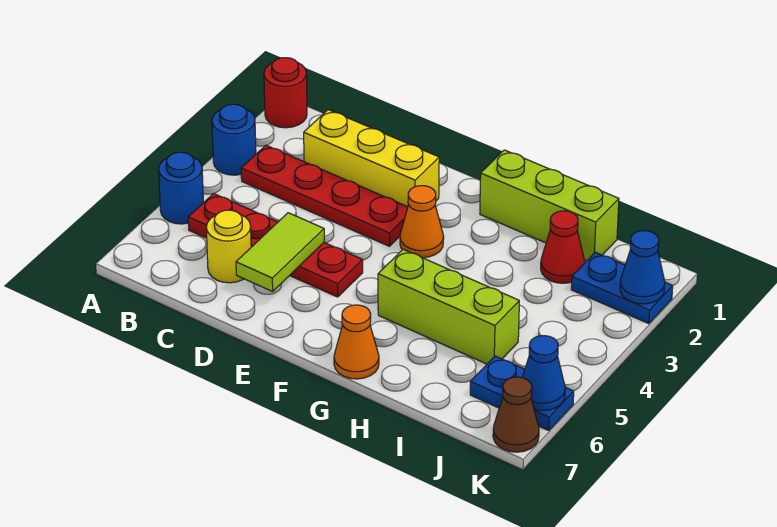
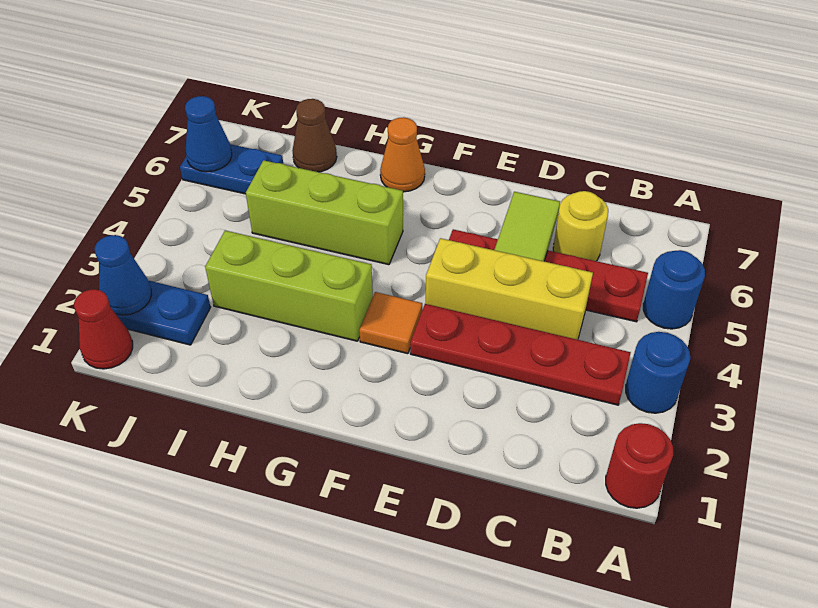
yellow brick C2:E2 level 1 -> yellow brick C4:E4 level 1
orange cone F3 level 1 -> orange tile F3 level 1
lime brick G1:I1 level 1 -> lime brick G3:I3 level 1
red cone I2 level 1 -> red cone K1 level 1
brown cone K7 level 1 -> brown cone I7 level 1

